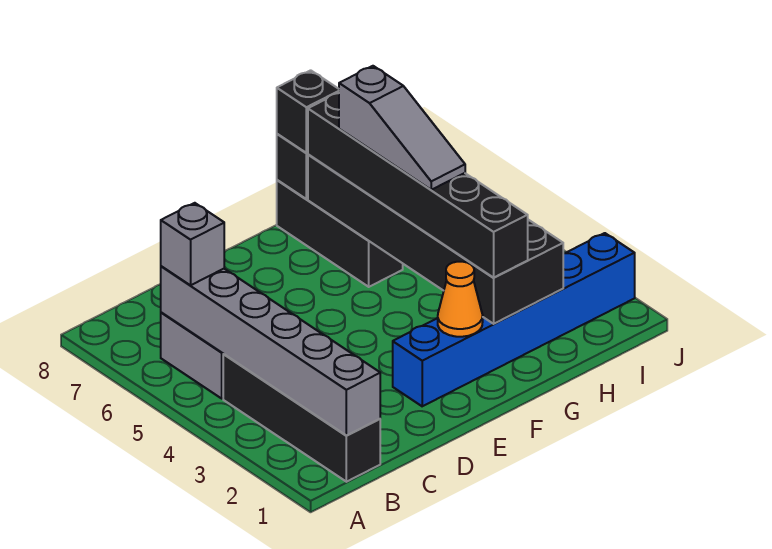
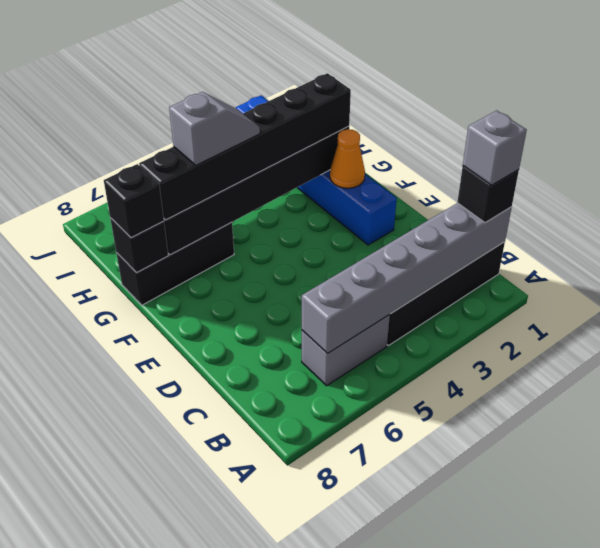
none -> black brick B1 level 3
grey brick B6 level 3 -> grey brick B1 level 4
grey slope G4:G6 level 4 top 6 -> grey slope G5:G6 level 4 top 6

